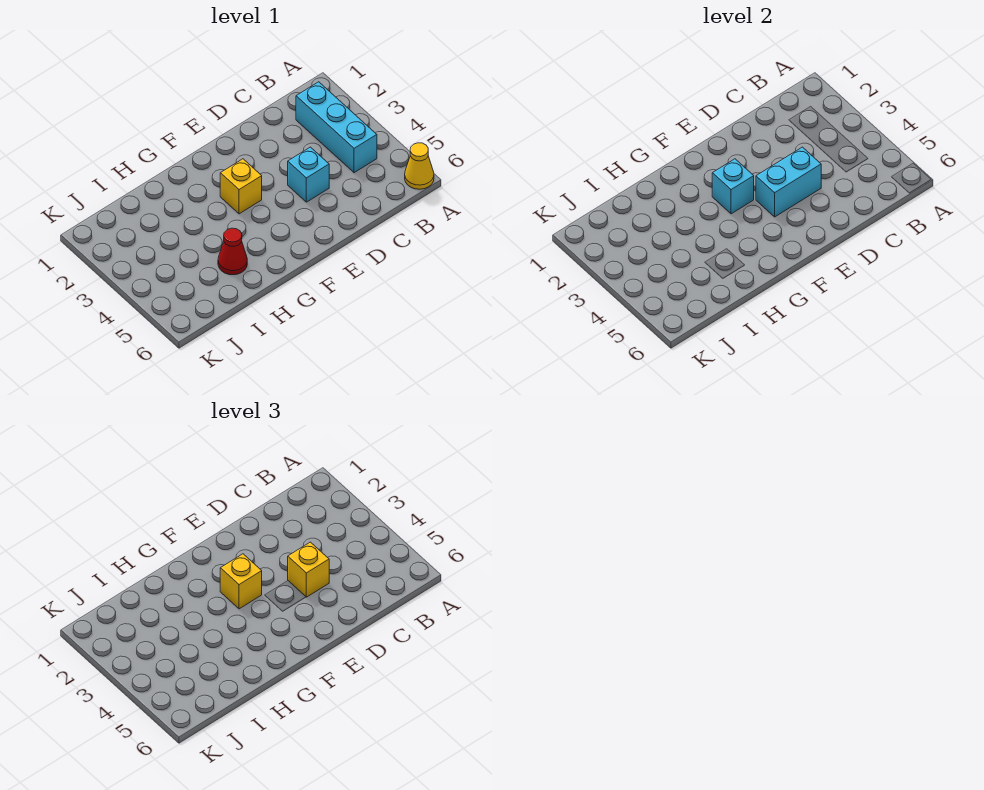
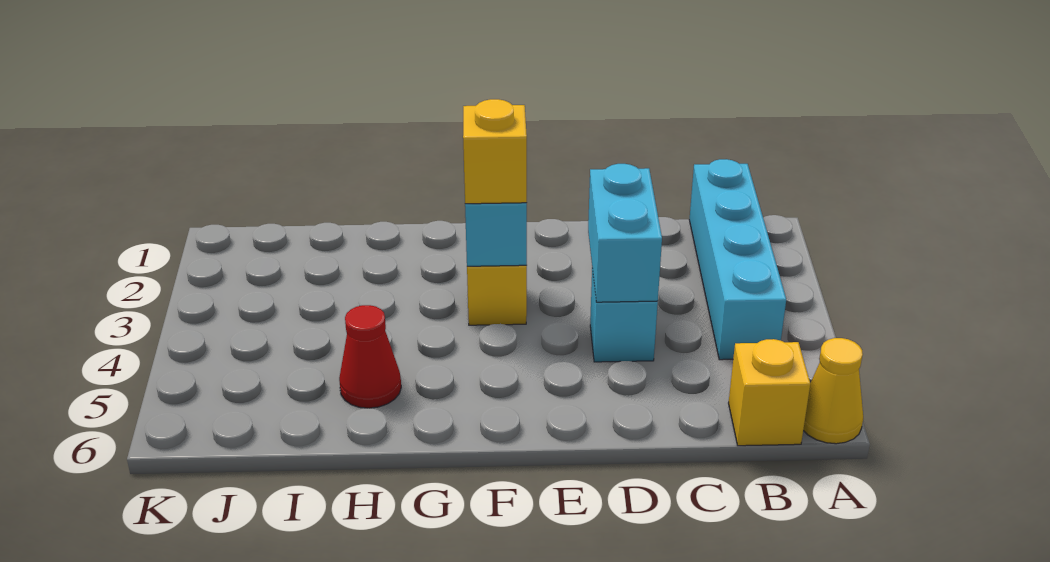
cyan brick B2:B4 level 1 -> cyan brick B1:B4 level 1
cyan brick D4:E4 level 2 -> cyan brick D3:D4 level 2
yellow brick D4 level 3 -> yellow brick B6 level 1

